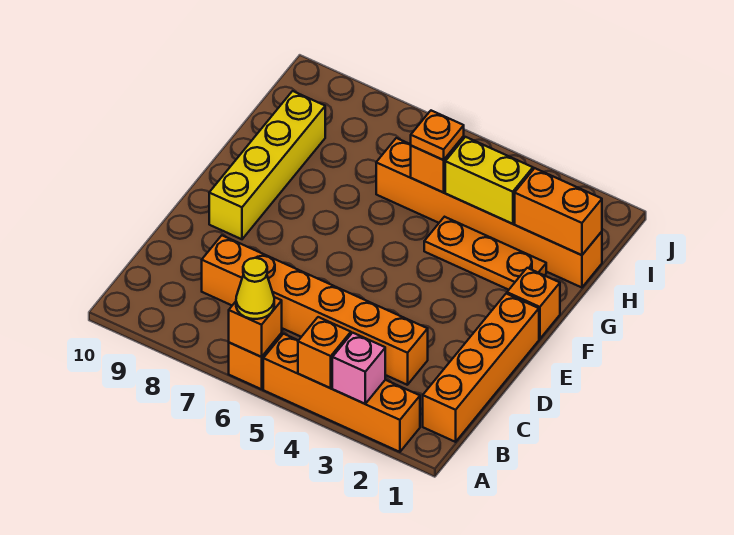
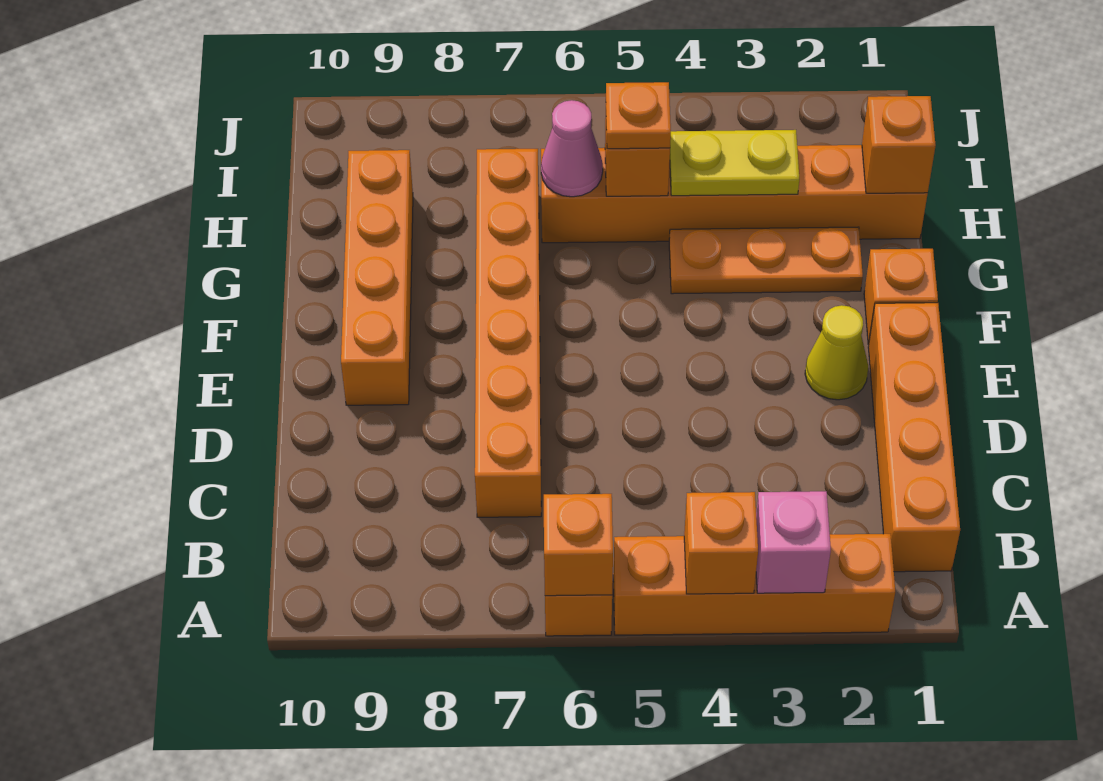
yellow cone A6 level 3 -> yellow cone E2 level 1
orange brick C3:C8 level 1 -> orange brick C7:H7 level 1
yellow brick E9:H9 level 1 -> orange brick E9:H9 level 1
orange brick H1:H2 level 2 -> orange brick H1 level 2
yellow brick H3:H4 level 2 -> yellow plate H3:H4 level 2
none -> pink cone H6 level 2

